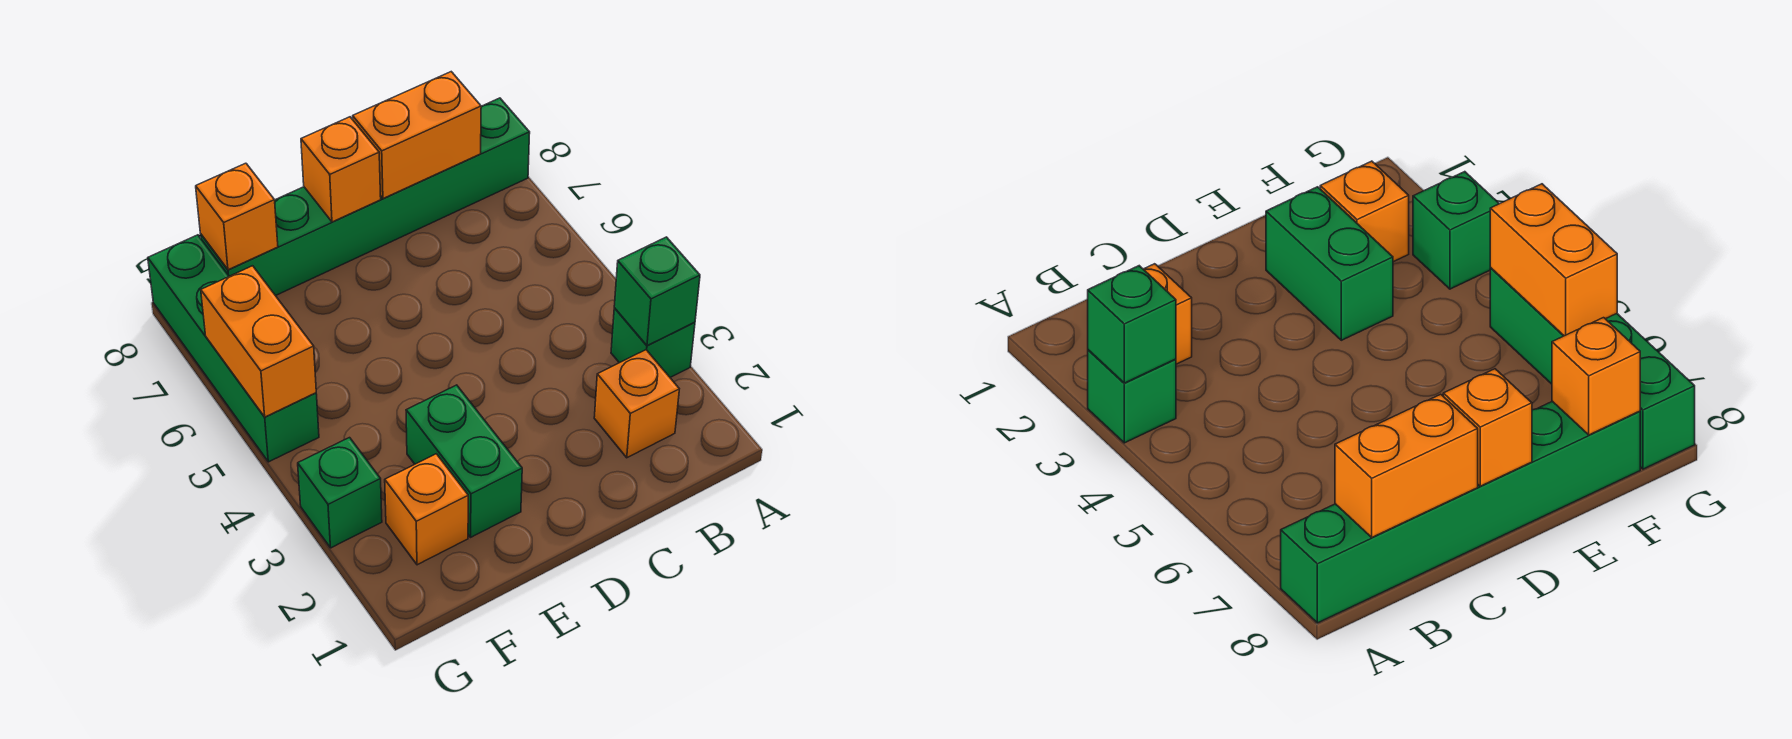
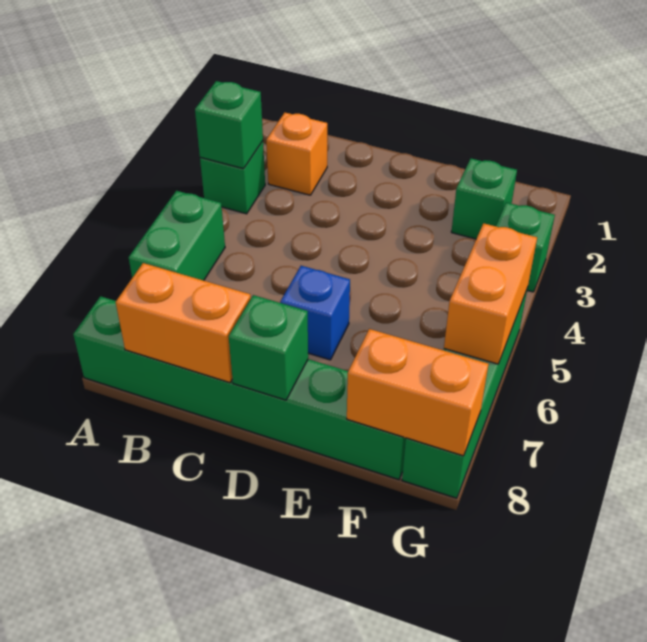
none -> blue brick D6 level 1
orange brick D8 level 2 -> green brick D8 level 2
green brick E2:E3 level 1 -> green brick A5:A6 level 1
orange brick F2 level 1 -> green brick F2 level 1
orange brick F8 level 2 -> orange brick F8:G8 level 2

